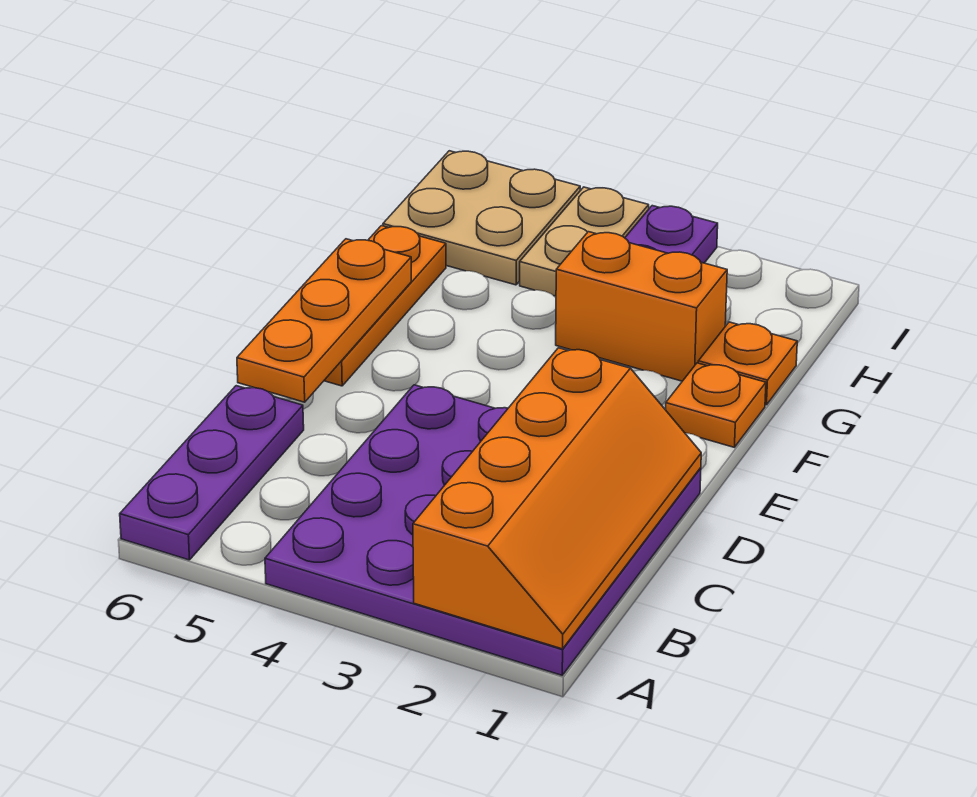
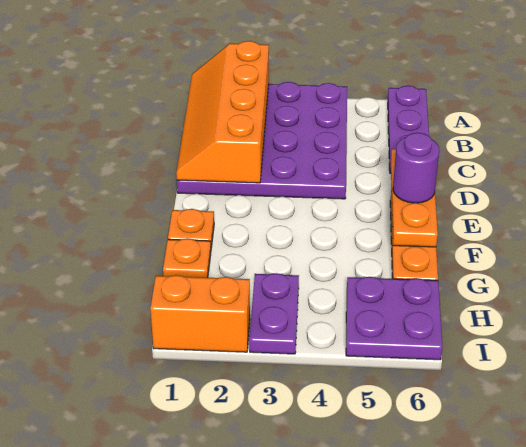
none -> purple round brick E6 level 3
orange brick G2:G3 level 1 -> orange brick I1:I2 level 1
tan plate H4:I4 level 1 -> none
tan plate H5:I6 level 1 -> purple plate H5:I6 level 1

